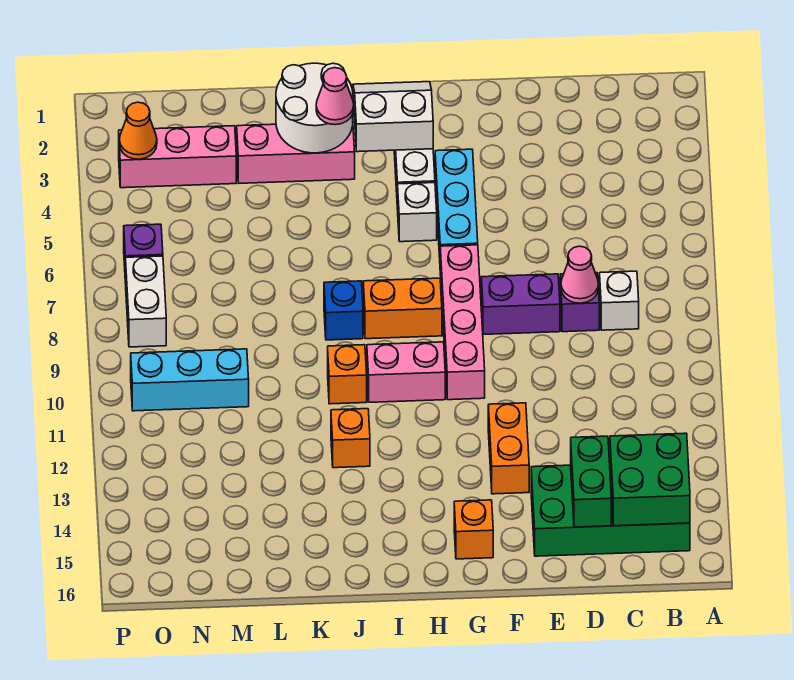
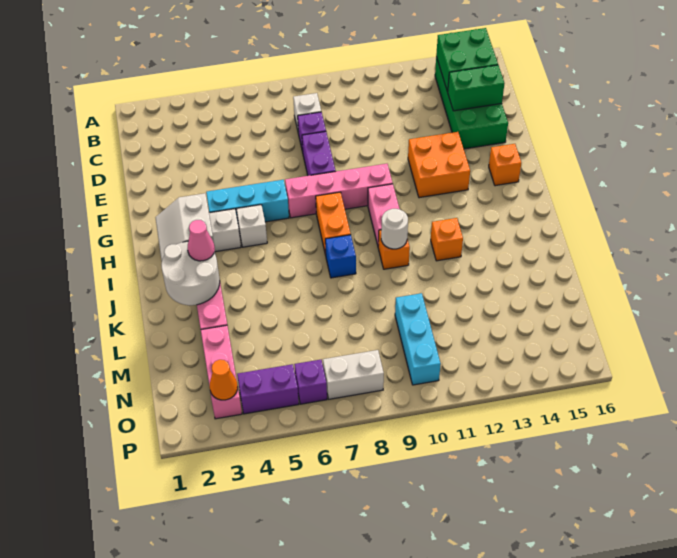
pink cone D8 level 2 -> none
orange brick F12:F13 level 1 -> orange brick F12:G13 level 1
none -> white round brick J10 level 2
none -> purple brick O4:O5 level 1

